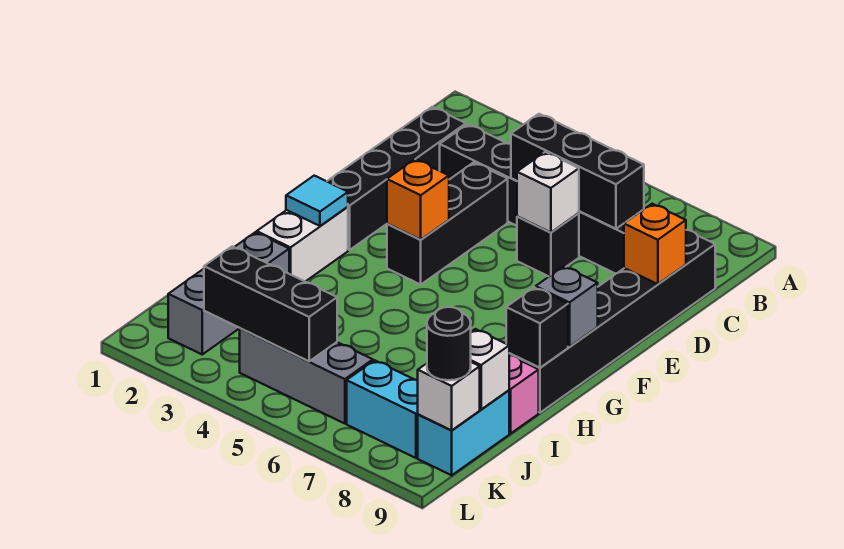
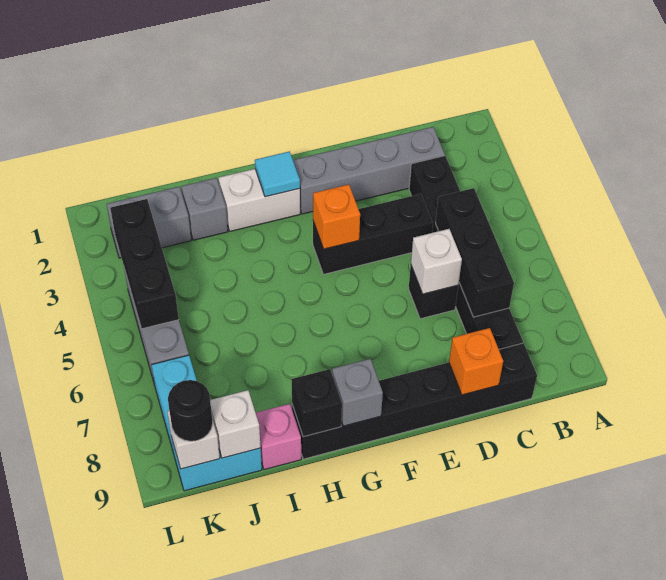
black brick C2:F2 level 1 -> grey brick C2:F2 level 1

